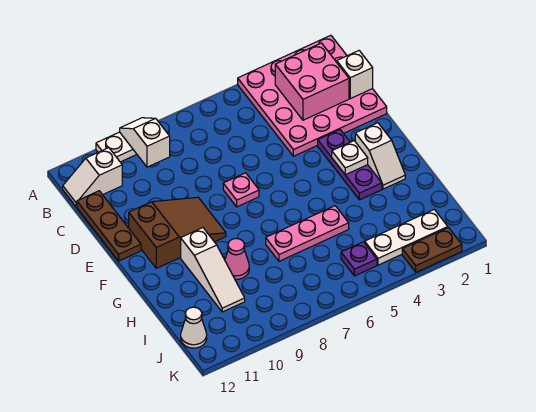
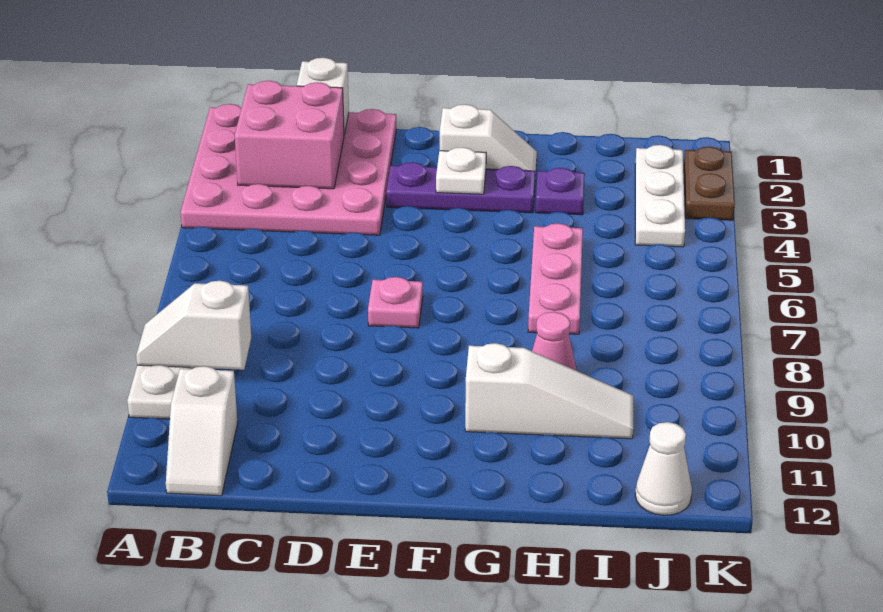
brown plate C12:E12 level 1 -> none
brown slope E9:F11 level 1 top 11 -> none
purple plate J5 level 1 -> purple plate H3 level 1

